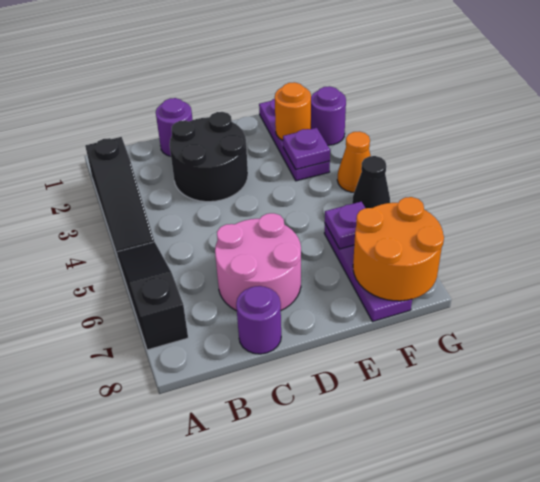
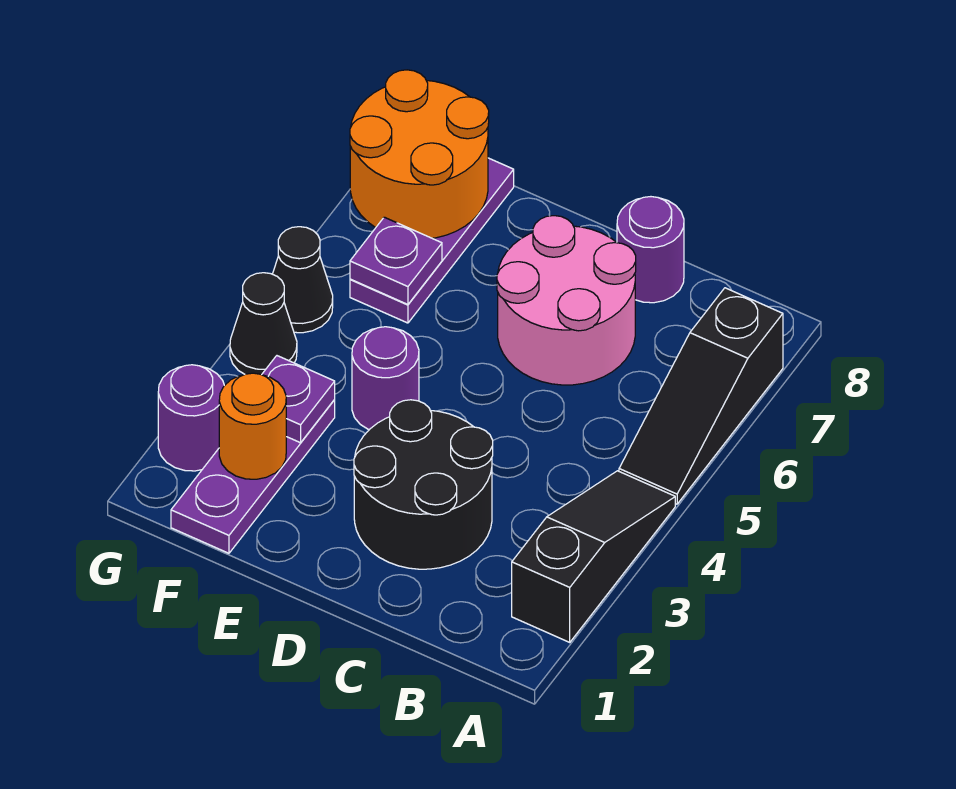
purple round brick C1 level 1 -> purple round brick E4 level 1
orange cone G4 level 1 -> black cone G4 level 1

